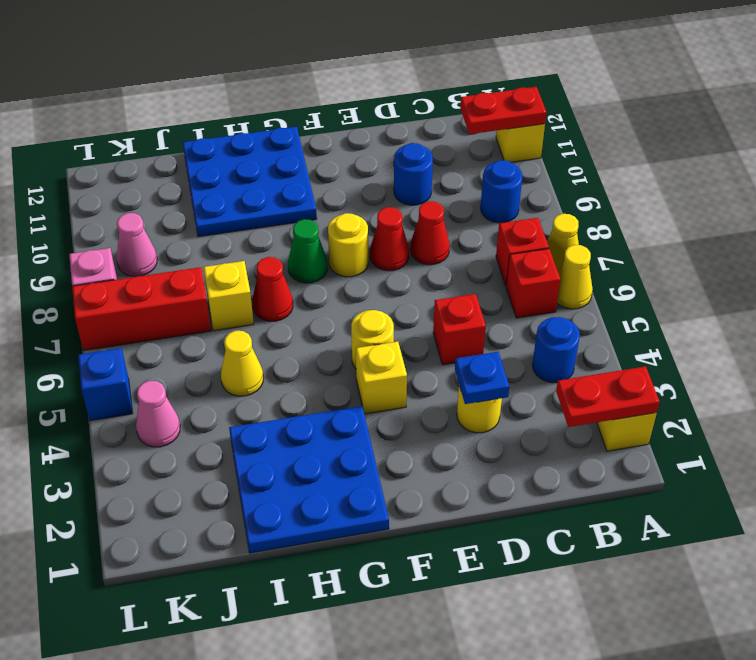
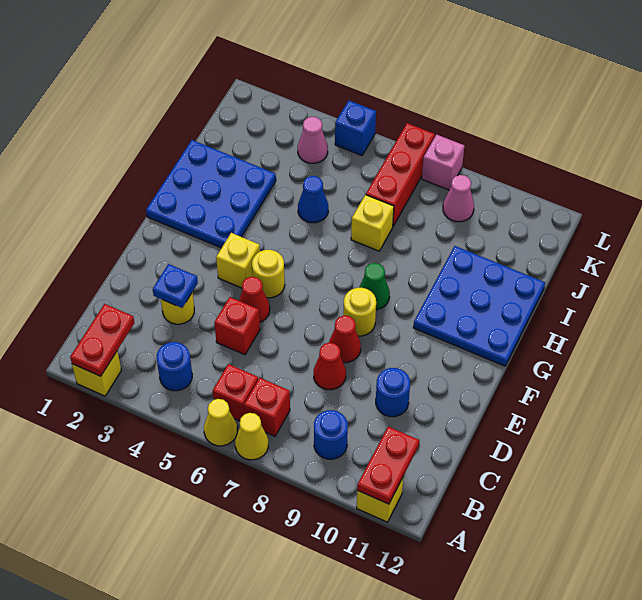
red cone H7 level 1 -> red cone E5 level 1
yellow cone I5 level 1 -> blue cone I5 level 1

